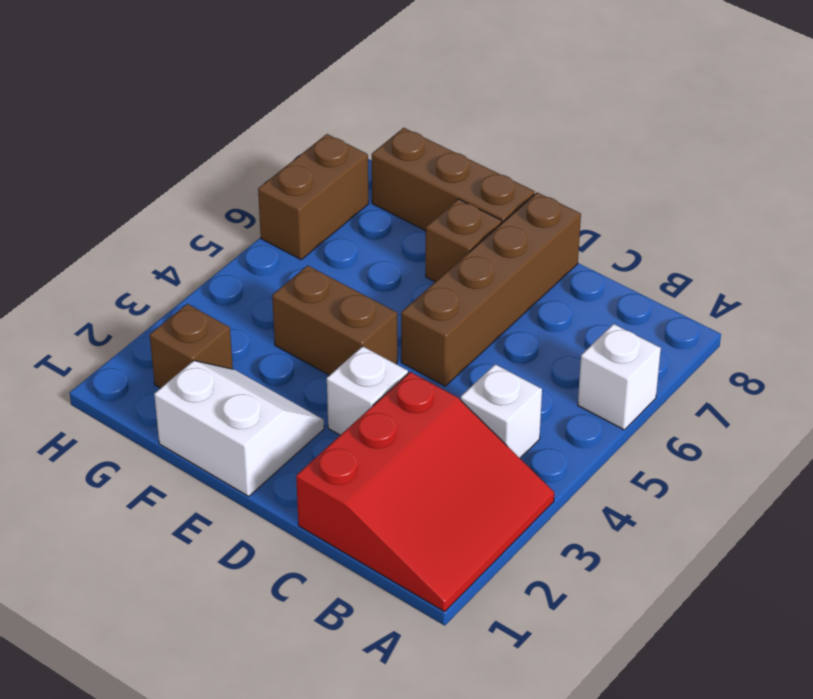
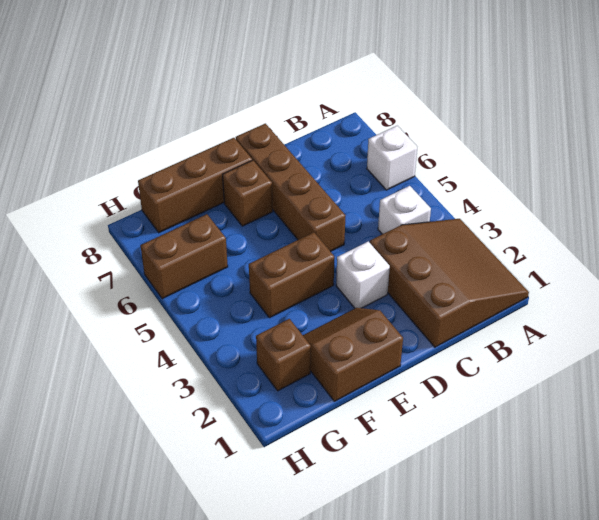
red slope A1:C3 level 1 top C -> brown slope A1:C3 level 1 top C
white slope E1:F2 level 1 top 1 -> brown slope E1:F2 level 1 top 1
brown brick H6:H7 level 1 -> brown brick G6:H6 level 1

